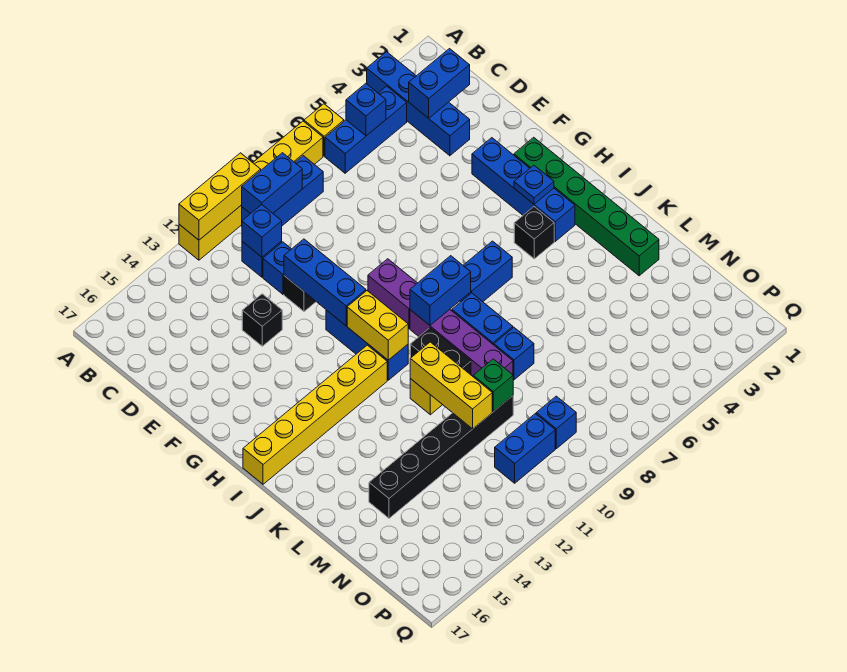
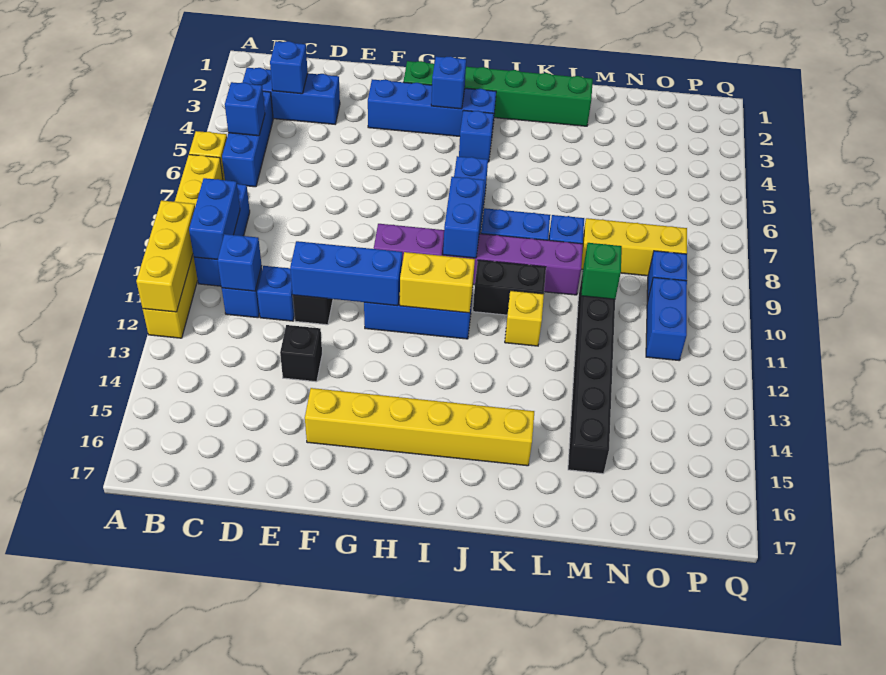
blue brick A3:D3 level 1 -> blue brick B3:D3 level 1
blue brick C2:C3 level 2 -> blue brick C3 level 2
blue plate H3 level 2 -> blue brick H3 level 2
black brick I4 level 1 -> blue brick I4 level 1
yellow brick I12:I17 level 1 -> yellow brick F15:K15 level 1
yellow brick K11:M11 level 2 -> yellow brick M8:O8 level 1

